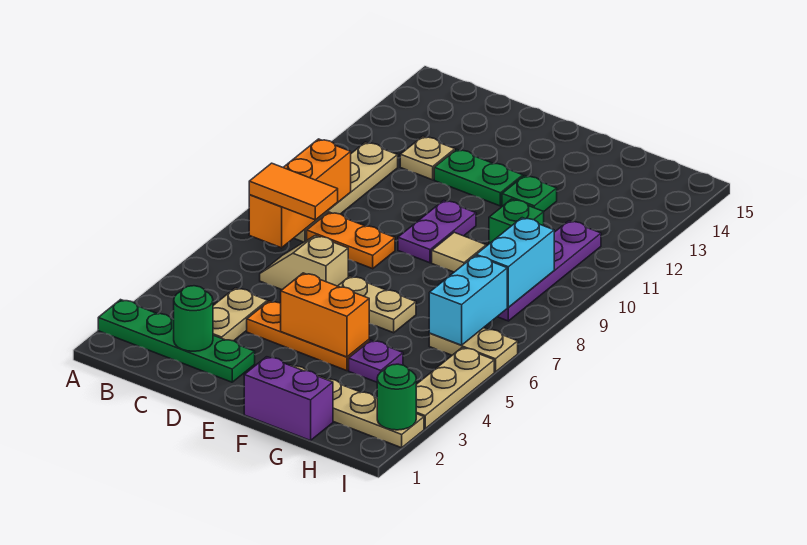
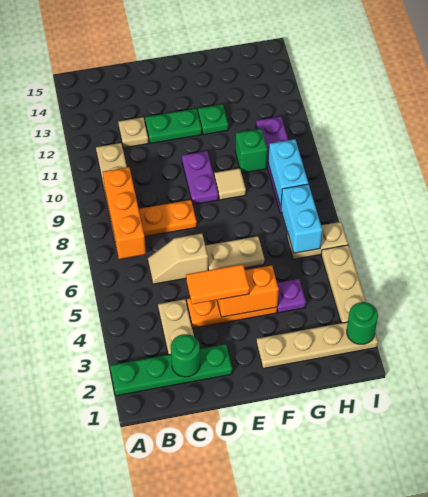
orange tile B7:C7 level 3 -> orange tile D4:E4 level 3
purple brick F1:G1 level 1 -> none

